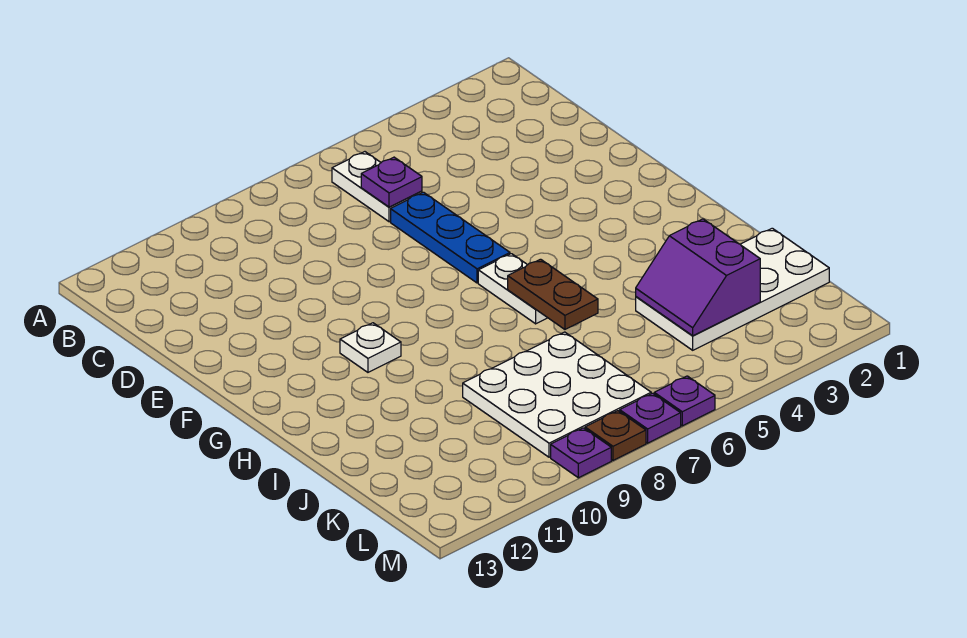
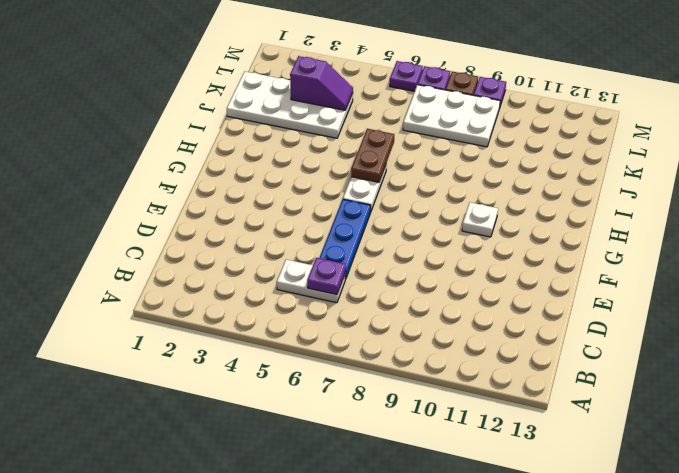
white plate B6:C6 level 1 -> white plate C5:C6 level 1
purple slope J3:K4 level 2 top 3 -> purple slope K3:K4 level 2 top 3
white plate J7:L9 level 1 -> white plate K7:L9 level 1

